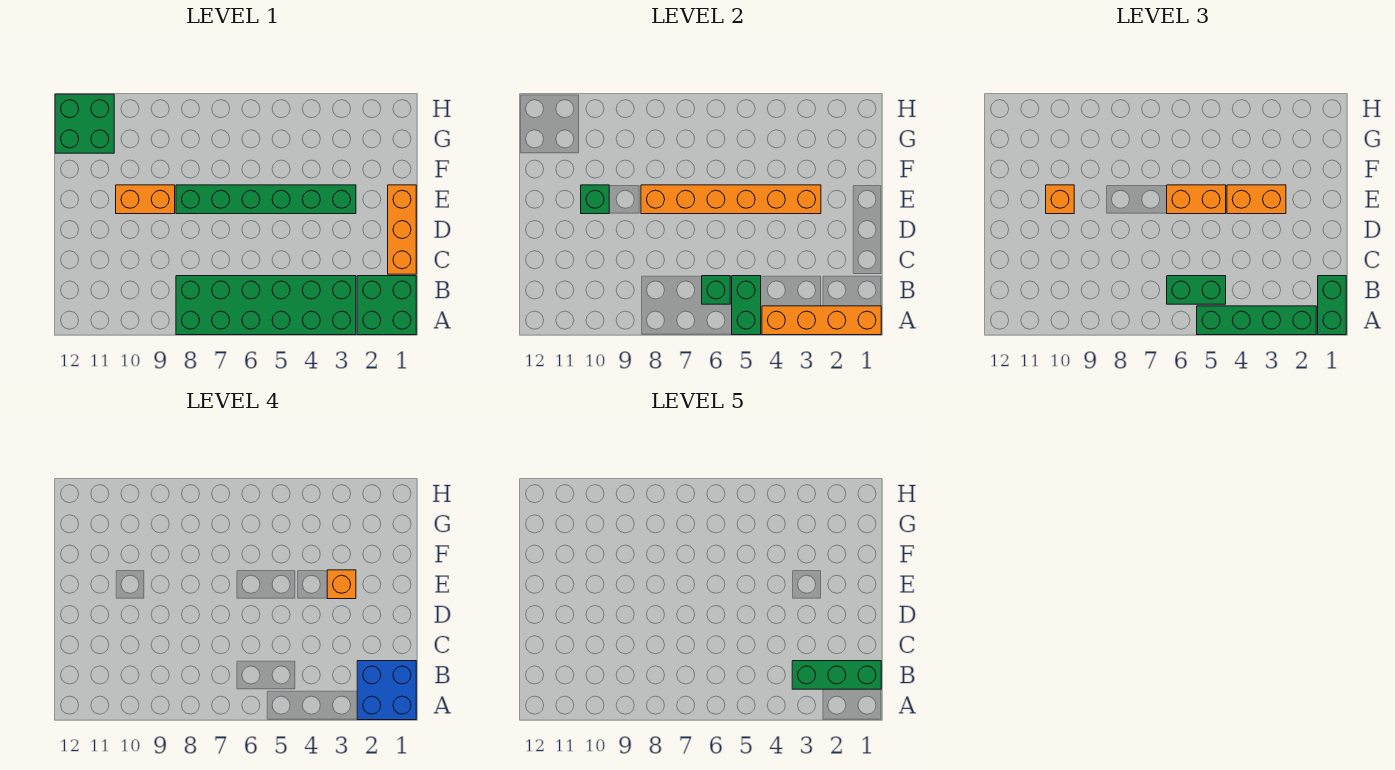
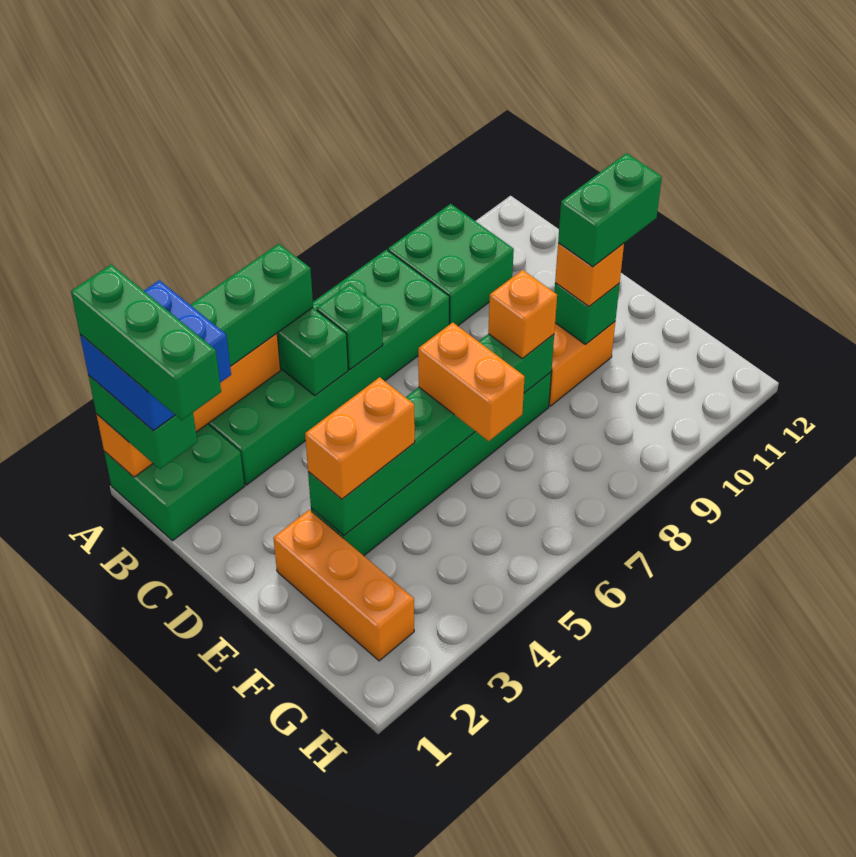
green brick B1:B3 level 5 -> green brick A1:C1 level 5
green brick B5:B6 level 3 -> green brick E10:E11 level 4
orange brick C1:E1 level 1 -> orange brick E2:G2 level 1
orange brick E3:E8 level 2 -> green brick E3:E8 level 2
orange brick E3 level 4 -> orange brick E8 level 3
orange brick E5:E6 level 3 -> orange brick E6:F6 level 3
green brick G11:H12 level 1 -> green brick A9:B10 level 1

